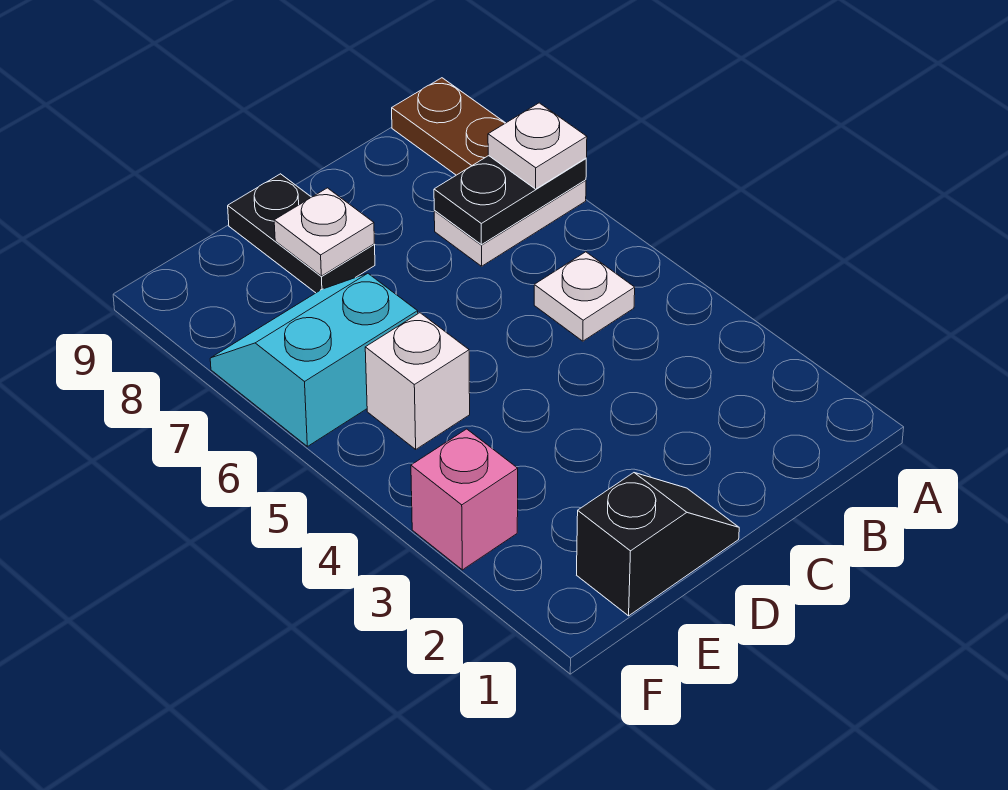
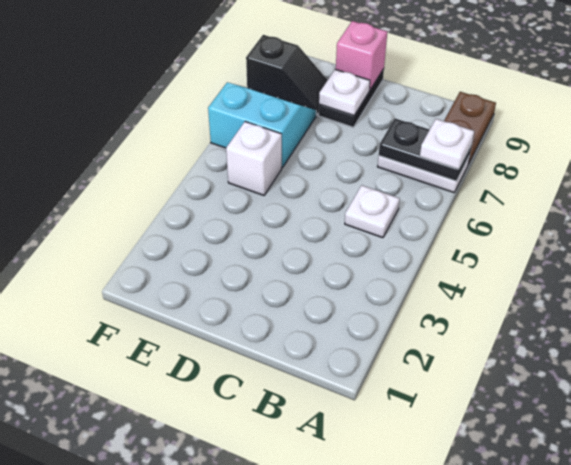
black slope D1:E1 level 1 top E -> black slope E8:F8 level 1 top F
pink brick F3 level 1 -> pink brick D9 level 2

